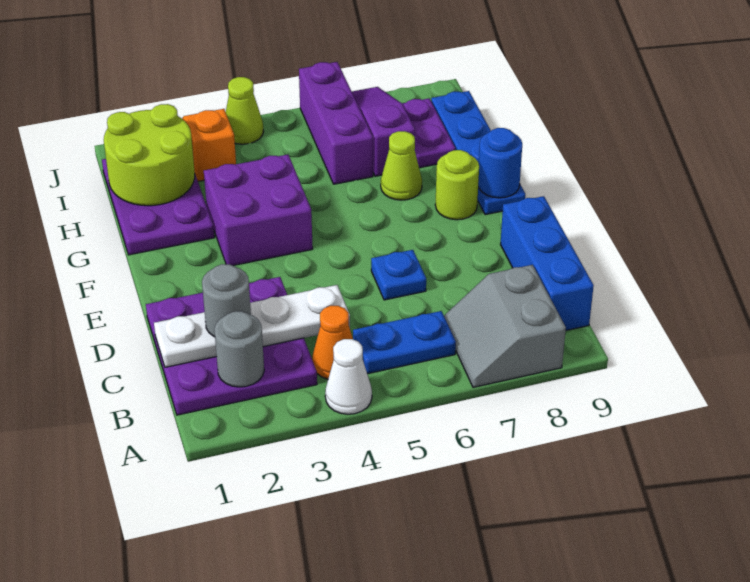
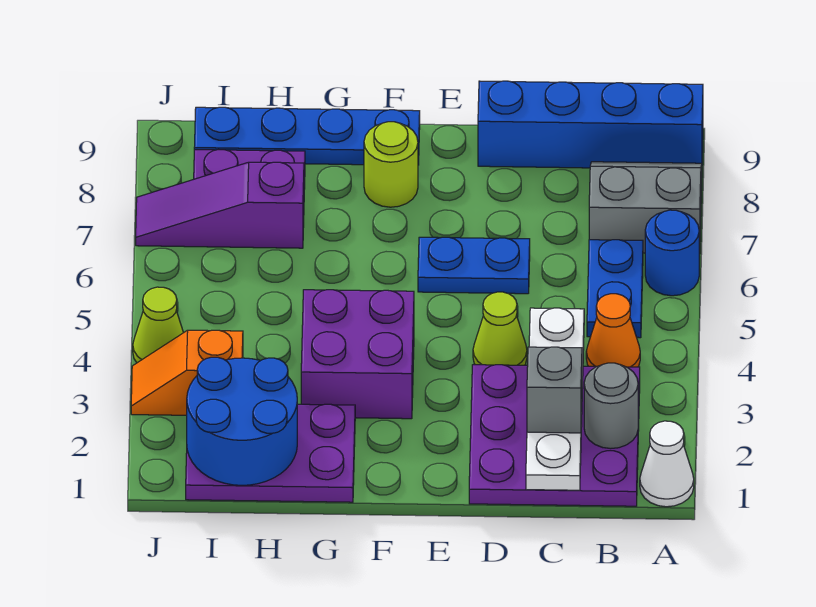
white cone A4 level 1 -> white cone A1 level 1
grey slope A7:B8 level 1 top 8 -> grey slope A7:B8 level 1 top 7
blue brick B9:D9 level 1 -> blue brick A9:D9 level 1
grey round brick C2 level 3 -> grey brick C2 level 3
blue plate D6 level 1 -> blue plate D6:E6 level 1
blue round brick F9 level 2 -> blue round brick A6 level 1
lime cone G7 level 1 -> lime cone D4 level 1
lime round brick H1:I2 level 2 -> blue round brick H1:I2 level 2
purple brick H6:J6 level 1 -> none

